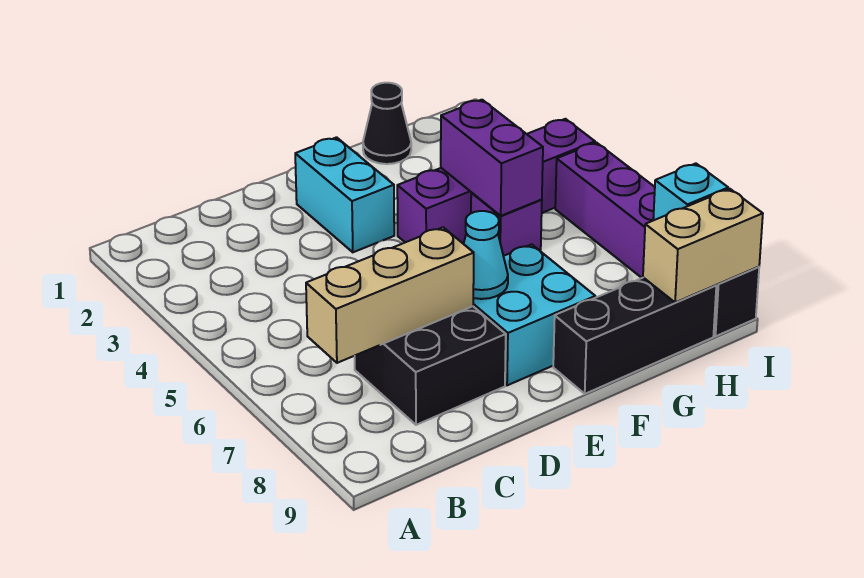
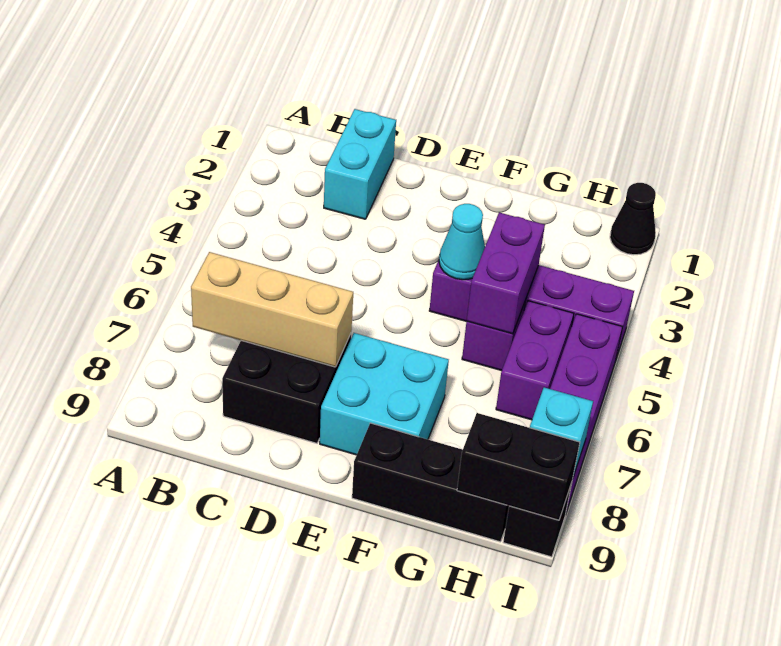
cyan brick E2:E3 level 1 -> cyan brick C1:C2 level 1
cyan cone E7 level 2 -> cyan cone F4 level 2
black cone G1 level 1 -> black cone I1 level 1
none -> purple brick H5:H6 level 1
tan brick H9:I9 level 2 -> black brick H9:I9 level 2

